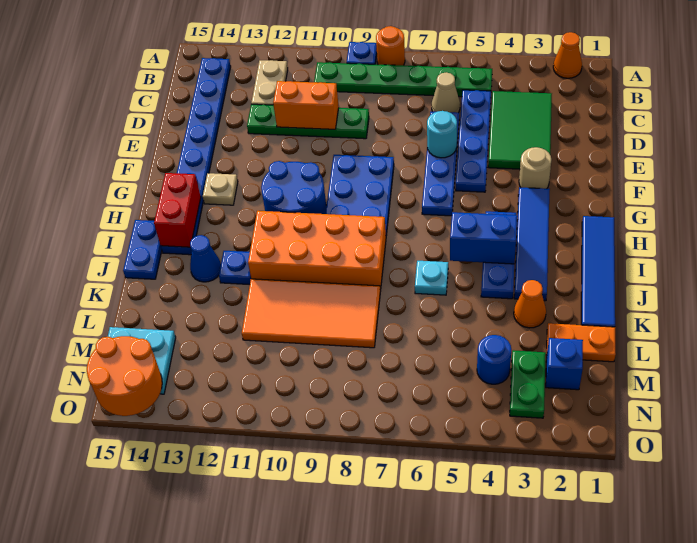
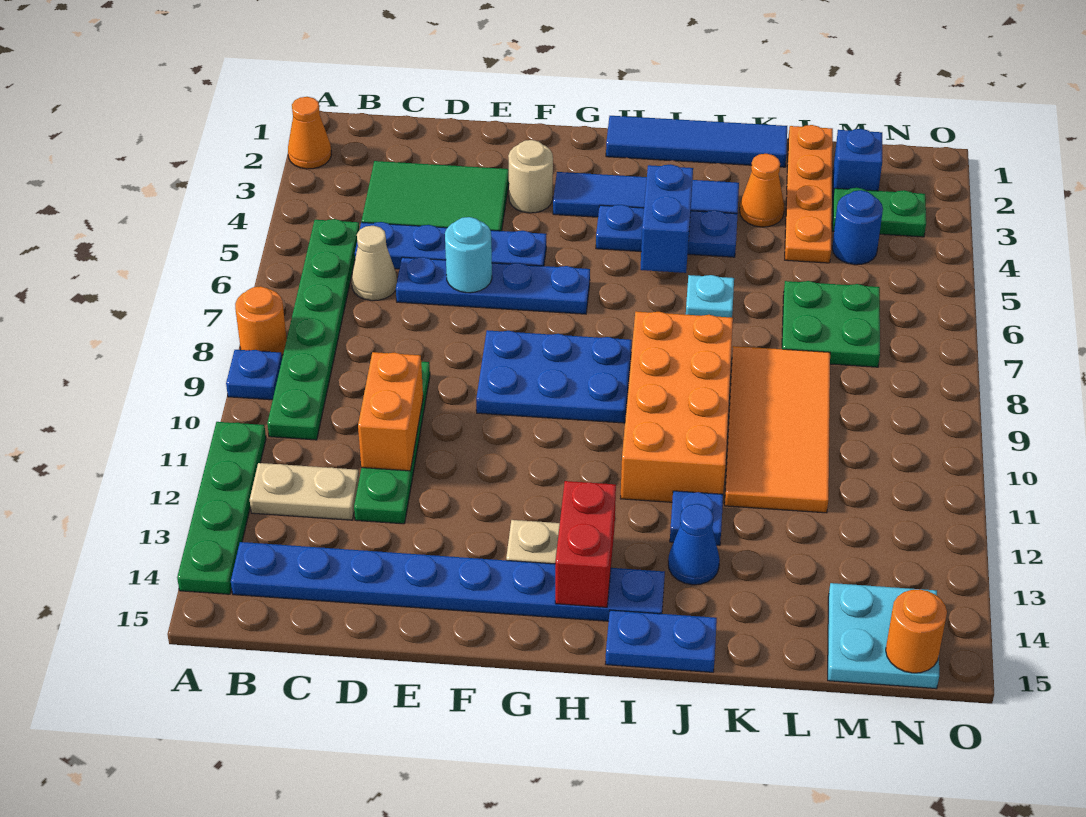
none -> green plate A11:A14 level 1
blue round brick G10:H11 level 1 -> none
red brick H14:I14 level 2 -> red brick H13:H14 level 2
orange plate L1:L2 level 1 -> orange plate L1:L4 level 1
none -> green plate L6:M7 level 1
orange round brick N14:O15 level 2 -> orange round brick N15 level 2

